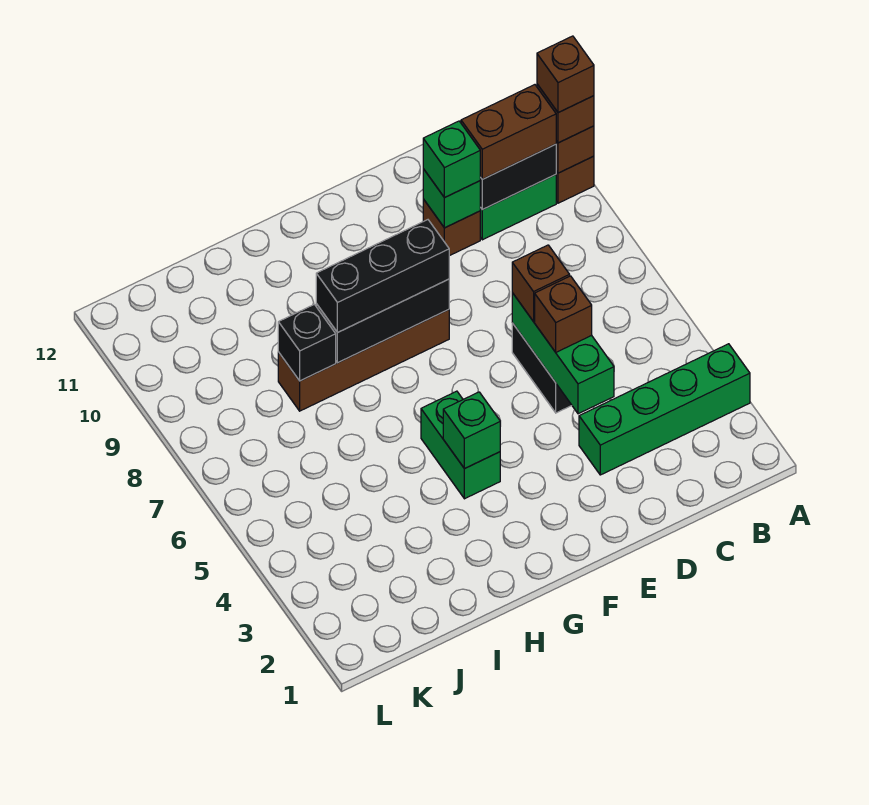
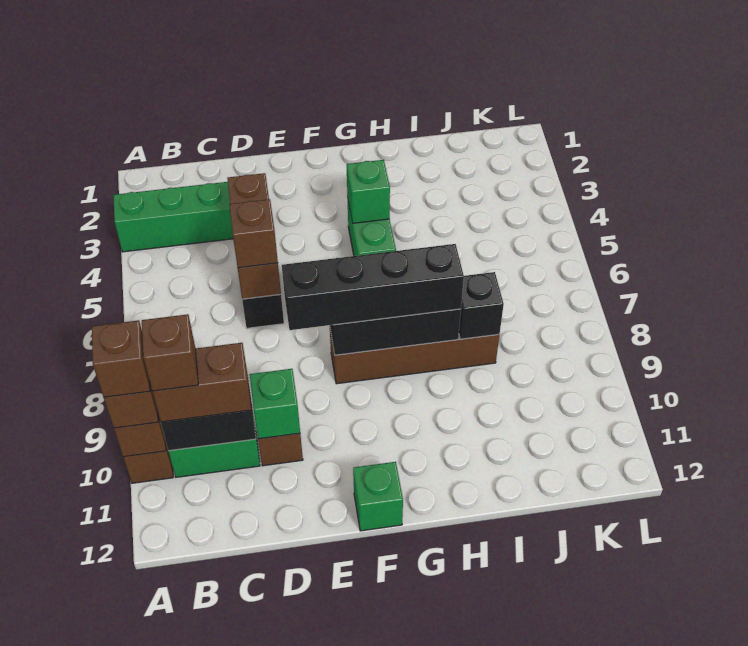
green brick D4:D6 level 2 -> brown brick D4:D6 level 2
brown brick D5 level 3 -> brown brick B10 level 4
green brick D10 level 3 -> green brick F12 level 1
black brick F8:H8 level 3 -> black brick E8:H8 level 3

